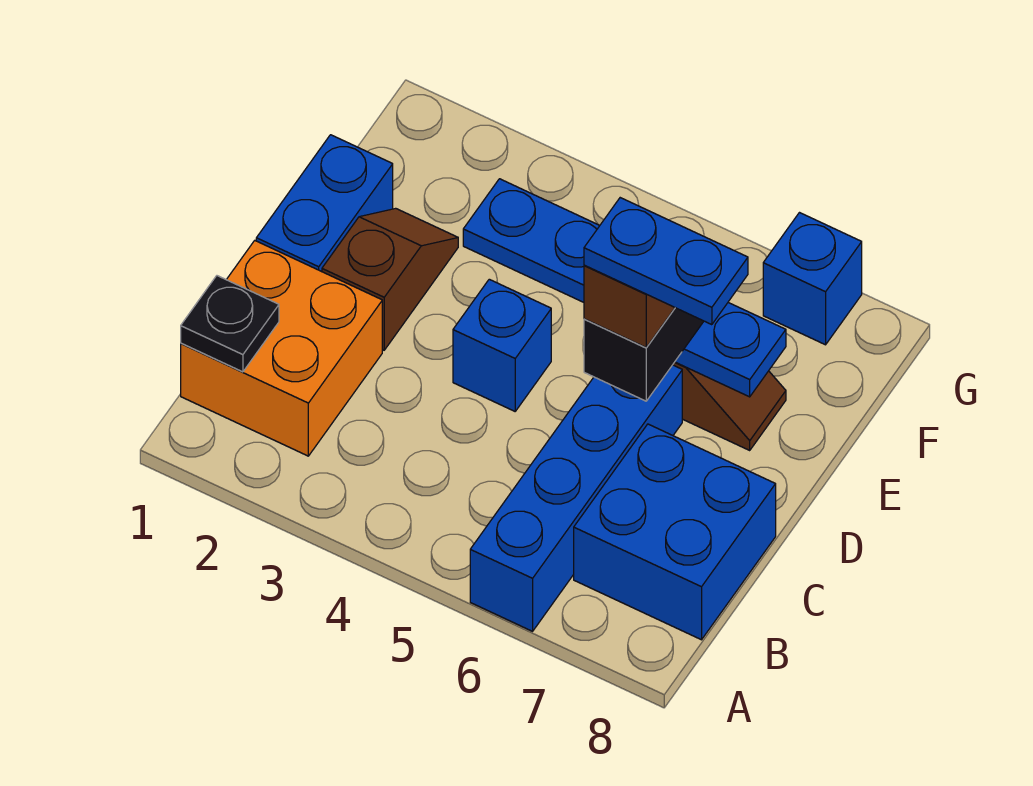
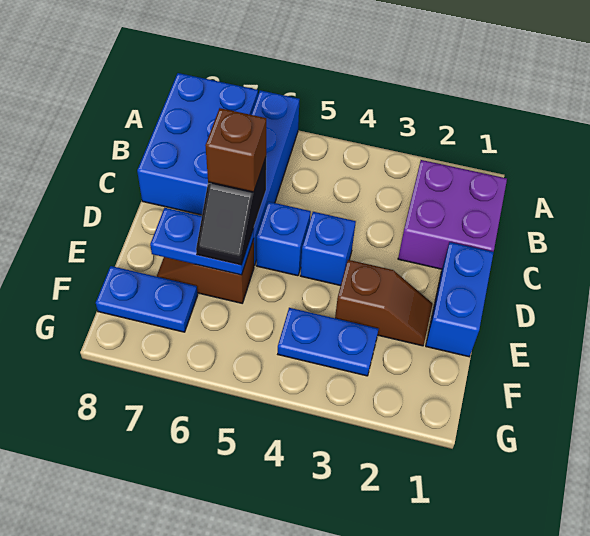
orange brick B1:C2 level 1 -> purple brick B1:C2 level 1
black plate B1 level 2 -> none
blue brick B7:C8 level 1 -> blue brick A7:C8 level 1
brown slope D2:E2 level 1 top D -> brown slope E2:E3 level 1 top 3
blue plate D6:D7 level 5 -> blue plate F7:F8 level 1
blue brick G7 level 1 -> blue brick D5 level 1

